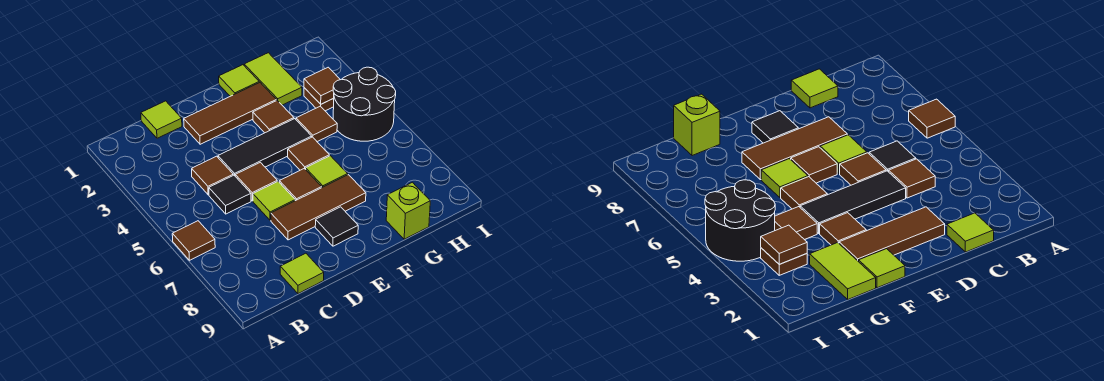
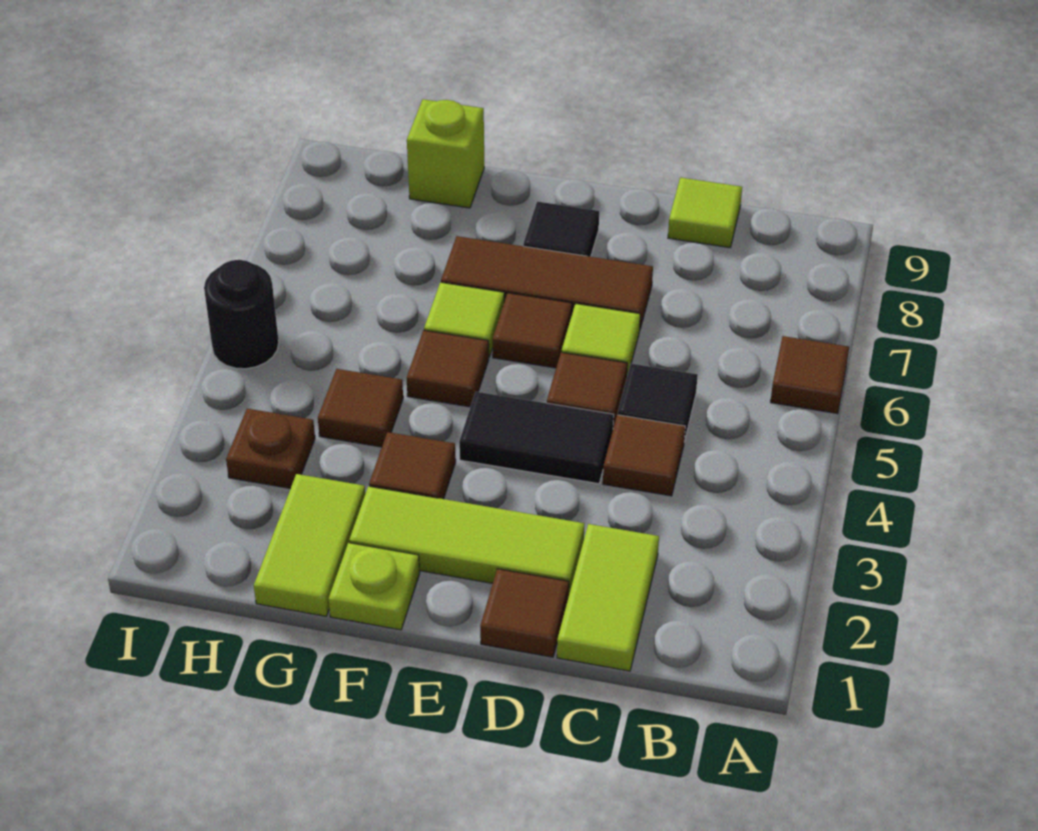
lime tile C1 level 1 -> lime tile C1:C2 level 1
brown tile D2:F2 level 1 -> lime tile D2:F2 level 1
black tile D4:F4 level 1 -> black tile D4:E4 level 1
lime tile F1 level 1 -> lime plate F1 level 1
brown tile H3 level 2 -> brown tile D1 level 1
black round brick H4:I5 level 1 -> black round brick I5 level 1

